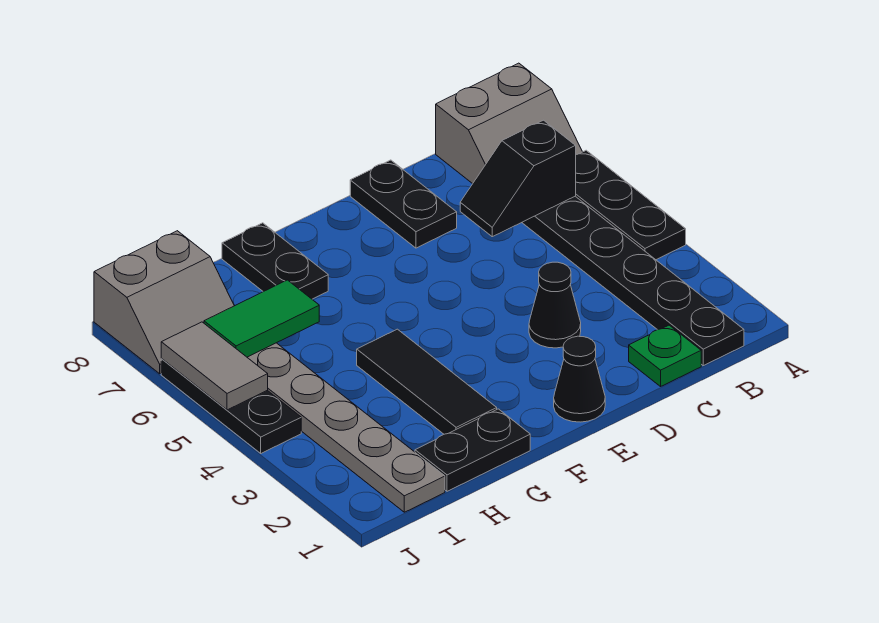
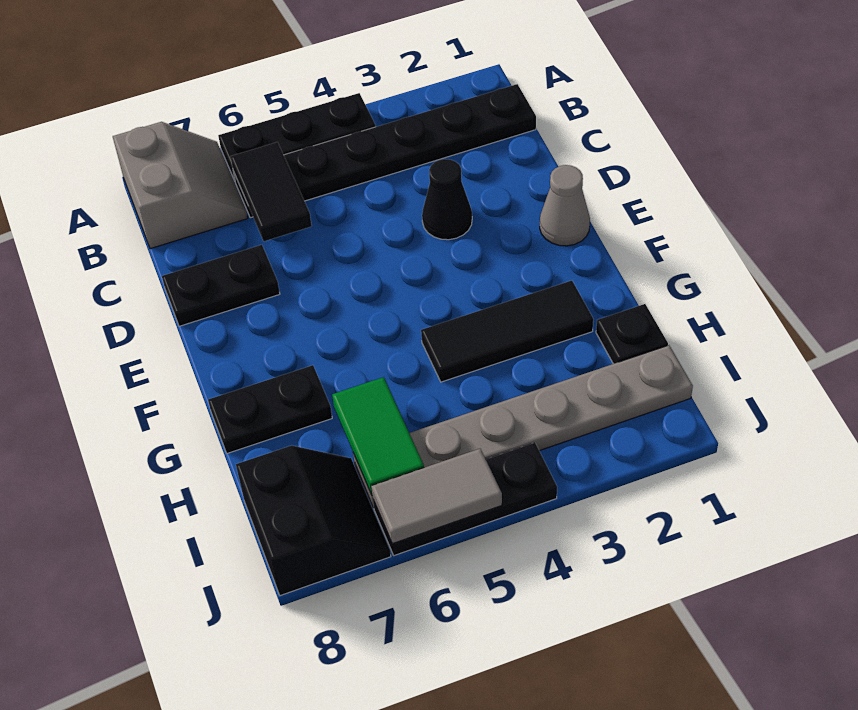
black slope B6:C6 level 2 top B -> black tile B6:C6 level 2
green plate C1 level 1 -> none
black cone E1 level 1 -> grey cone E1 level 1
black plate G1:H1 level 1 -> black plate H1 level 1
grey slope I7:J8 level 1 top 8 -> black slope I7:J8 level 1 top 8

